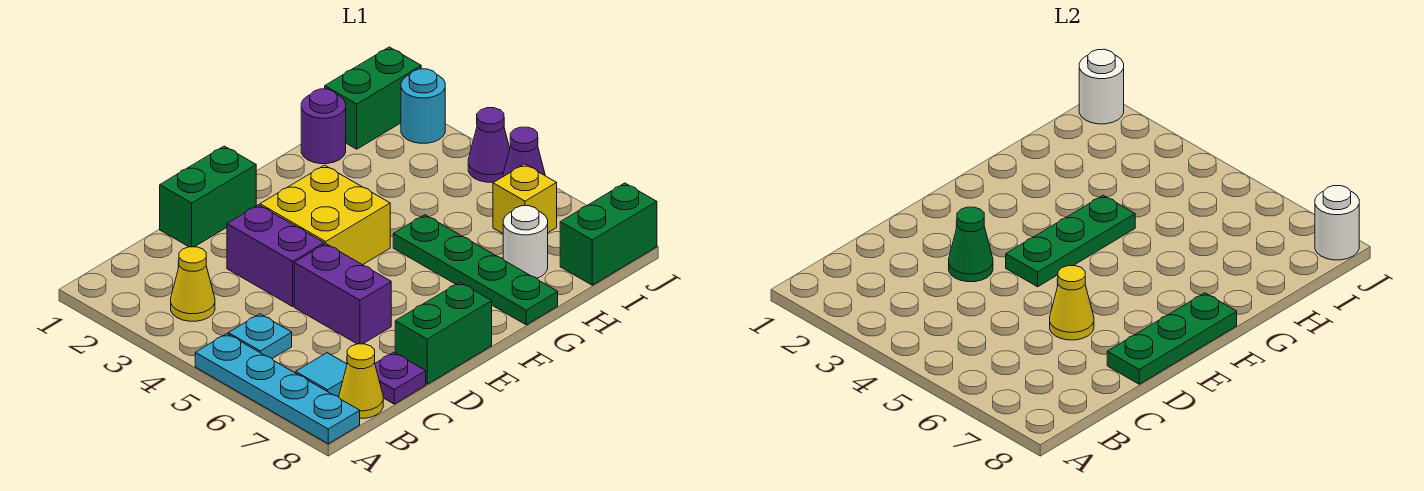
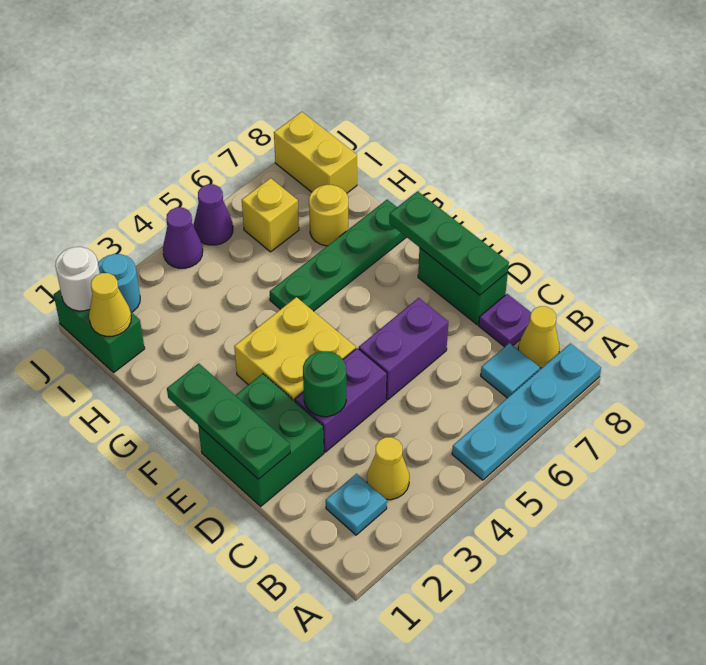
cyan plate B5 level 1 -> cyan plate B2 level 1
green brick D1:E1 level 1 -> green brick D1:E2 level 1
green cone D3 level 2 -> green round brick D3 level 2
yellow cone D6 level 2 -> yellow cone I1 level 2
green plate E4:G4 level 2 -> green plate D1:F1 level 2
purple round brick H1 level 1 -> none
white round brick H7 level 1 -> yellow round brick H7 level 1
green brick I8:J8 level 1 -> yellow brick I8:J8 level 1
white round brick J8 level 2 -> none

